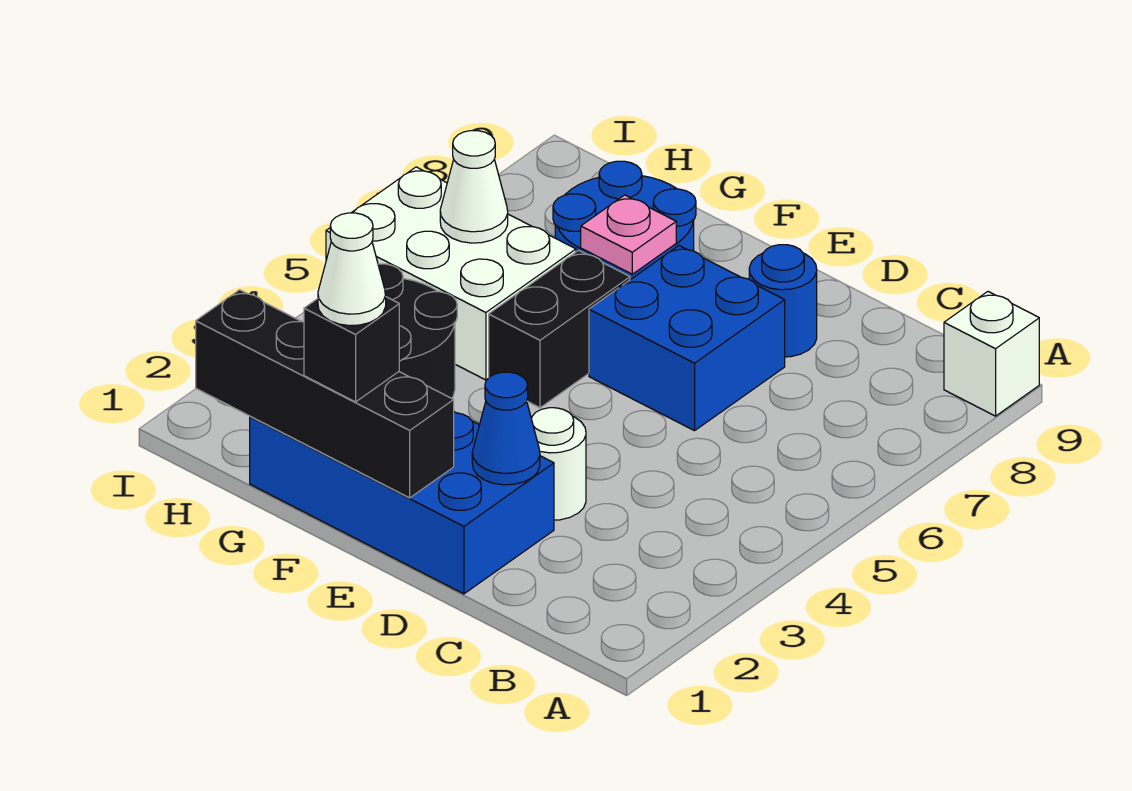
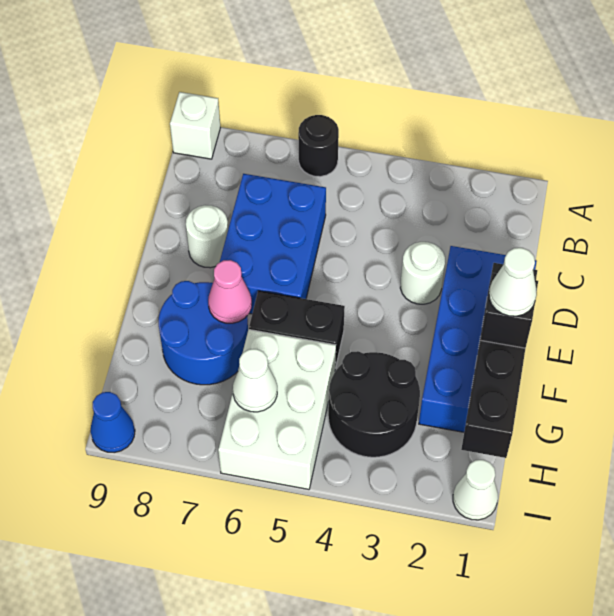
none -> black round brick A6 level 1
blue cone D2 level 2 -> blue cone I9 level 1
blue brick D6:E7 level 1 -> blue brick C6:E7 level 1
blue round brick D8 level 1 -> white round brick D8 level 1
pink plate F7 level 2 -> pink cone F7 level 2
none -> white cone I1 level 1

